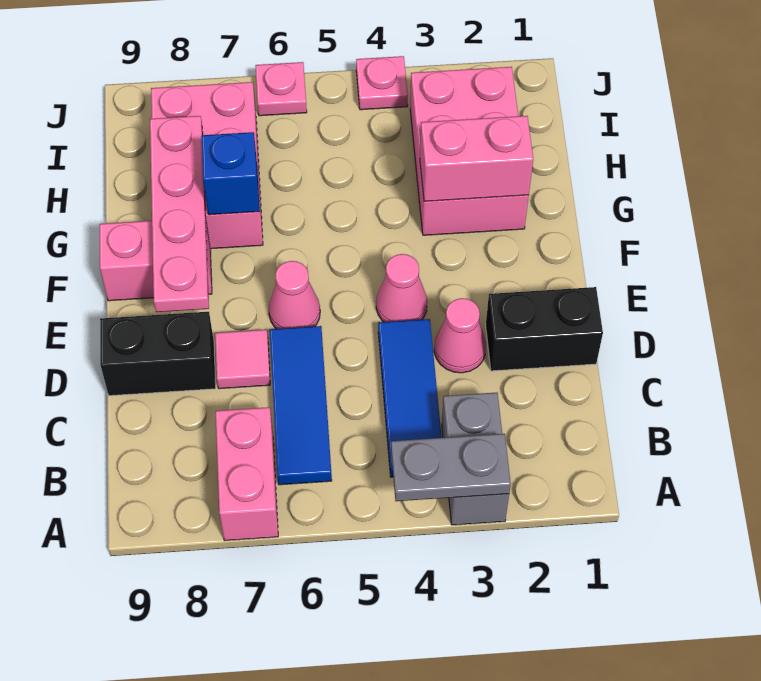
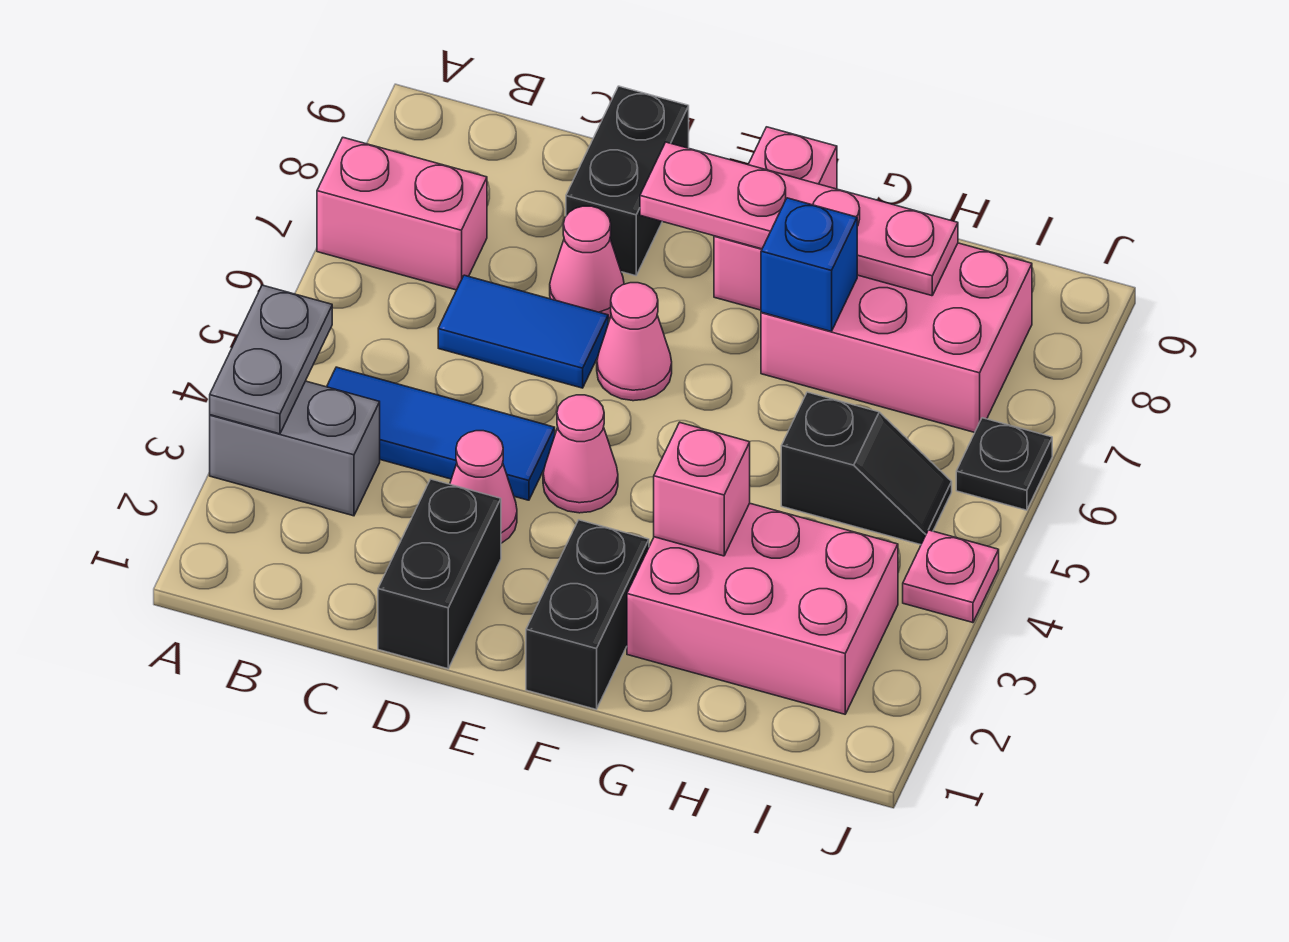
blue tile B6:D6 level 1 -> blue tile C6:D6 level 1
pink tile D7 level 1 -> pink cone D7 level 1
none -> black brick F1:F2 level 1
pink brick G2:G3 level 2 -> pink brick G3 level 2
none -> black slope H5:I5 level 1 top H
pink plate J6 level 1 -> black plate J6 level 1

